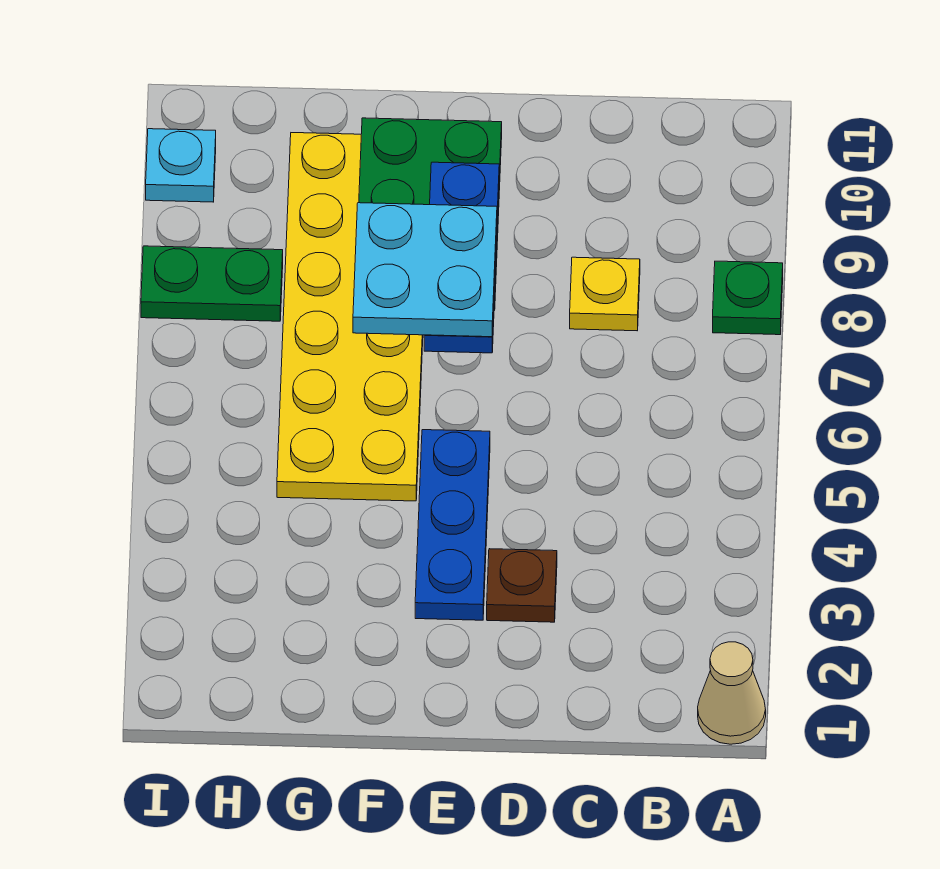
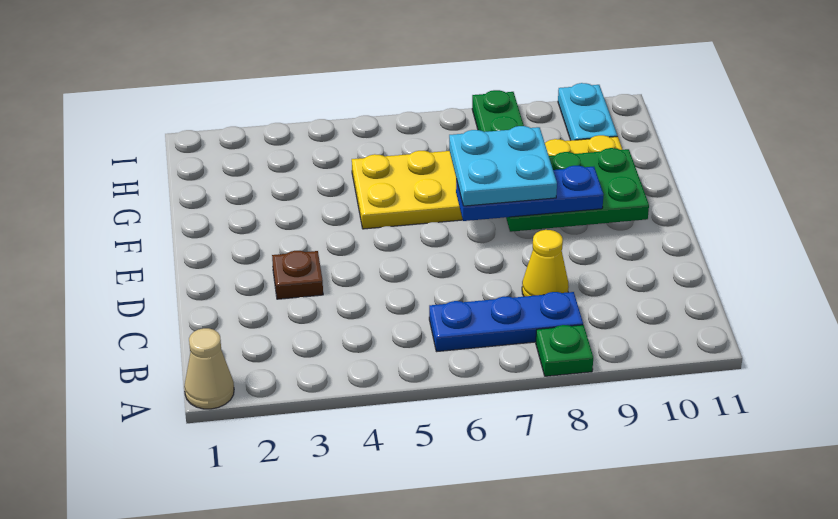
yellow plate C8 level 1 -> yellow cone C8 level 1
blue plate E3:E5 level 1 -> blue plate B6:B8 level 1
cyan plate I10 level 1 -> cyan plate H10:I10 level 1

